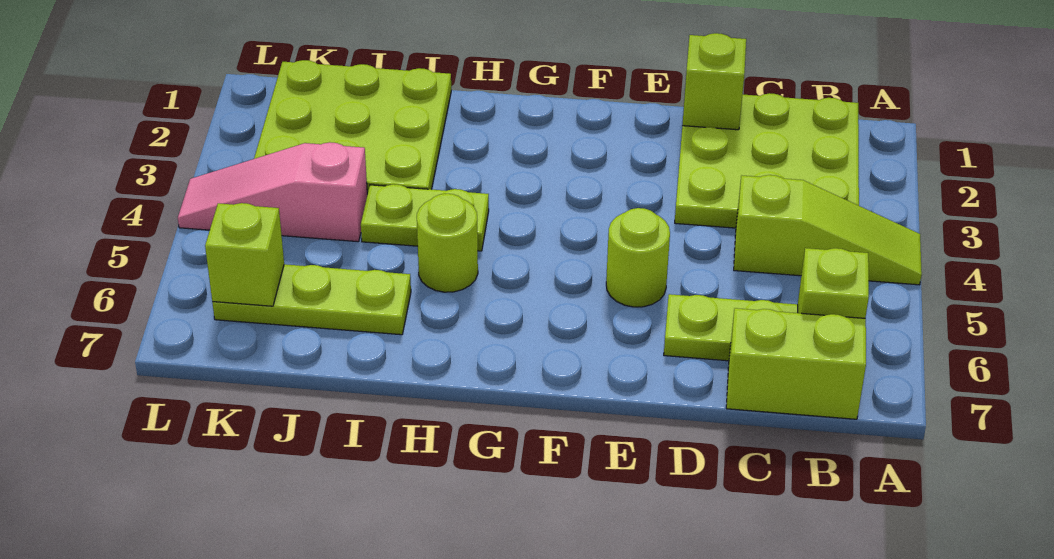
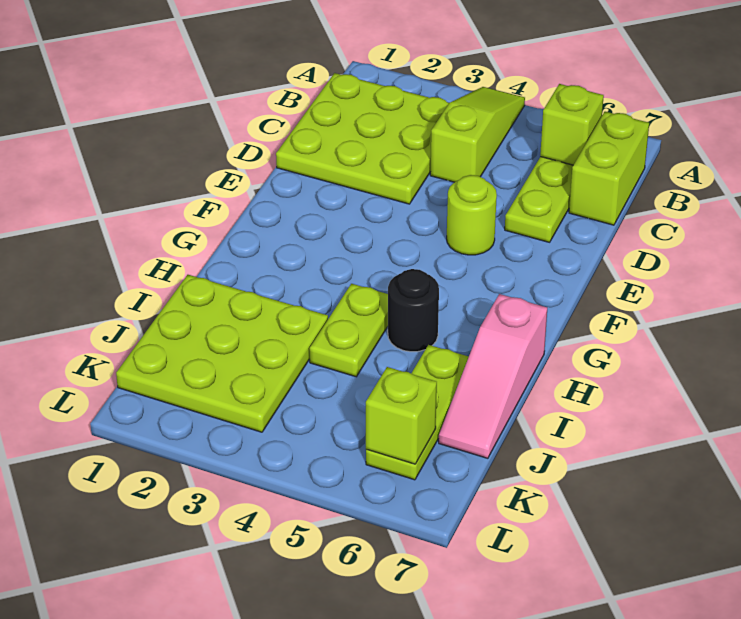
lime brick D1 level 2 -> none
lime round brick H5 level 1 -> black round brick H5 level 1
pink slope J4:L4 level 1 top J -> pink slope H7:J7 level 1 top H

